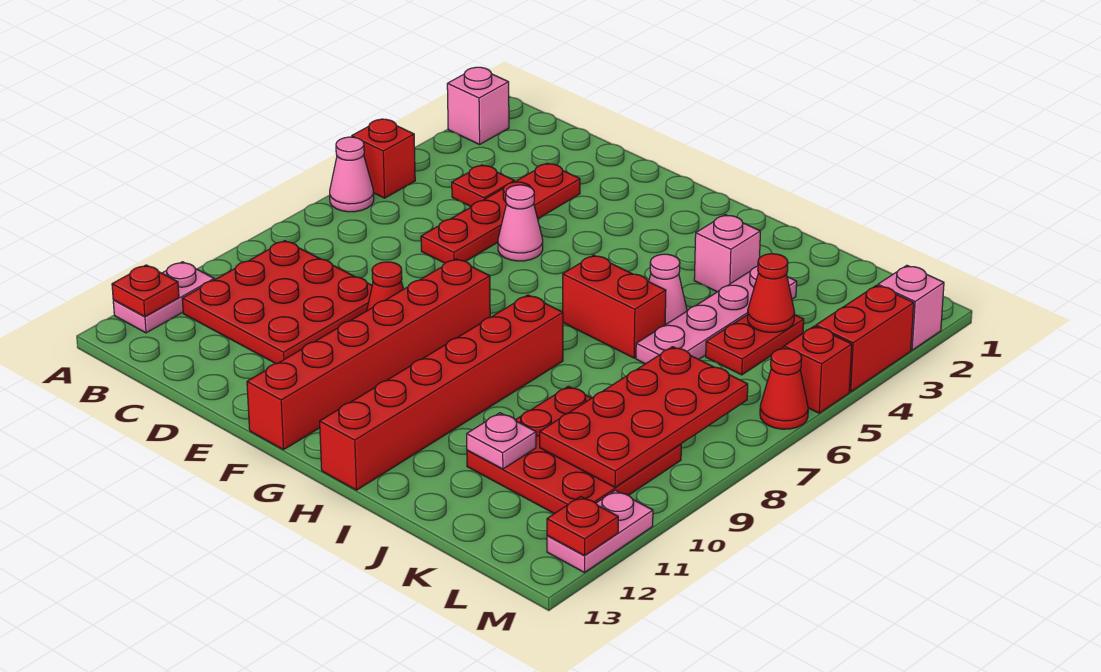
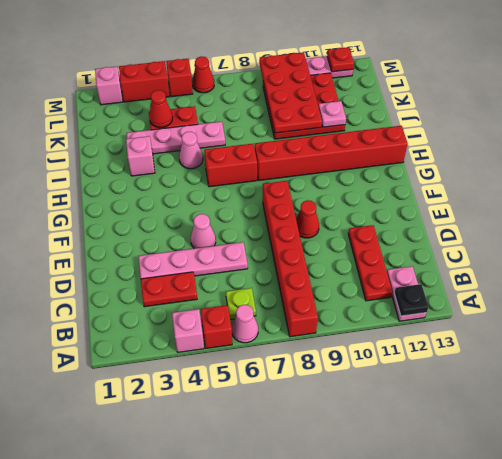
pink brick A2 level 1 -> pink brick A4 level 1
pink plate A11:A12 level 1 -> pink plate A12:B12 level 1
red plate A12 level 2 -> black plate A12 level 2
none -> lime plate B6 level 1
red plate B9:D11 level 1 -> red plate B11:D11 level 1
red plate C4 level 1 -> red plate C3:C4 level 1
red plate D3:D6 level 1 -> pink plate D3:D6 level 1
red brick F8:F13 level 1 -> red brick A8:F8 level 1
red brick H6:I6 level 1 -> red brick H6:H7 level 1
red plate K7:L10 level 2 -> red plate J9:M10 level 2

